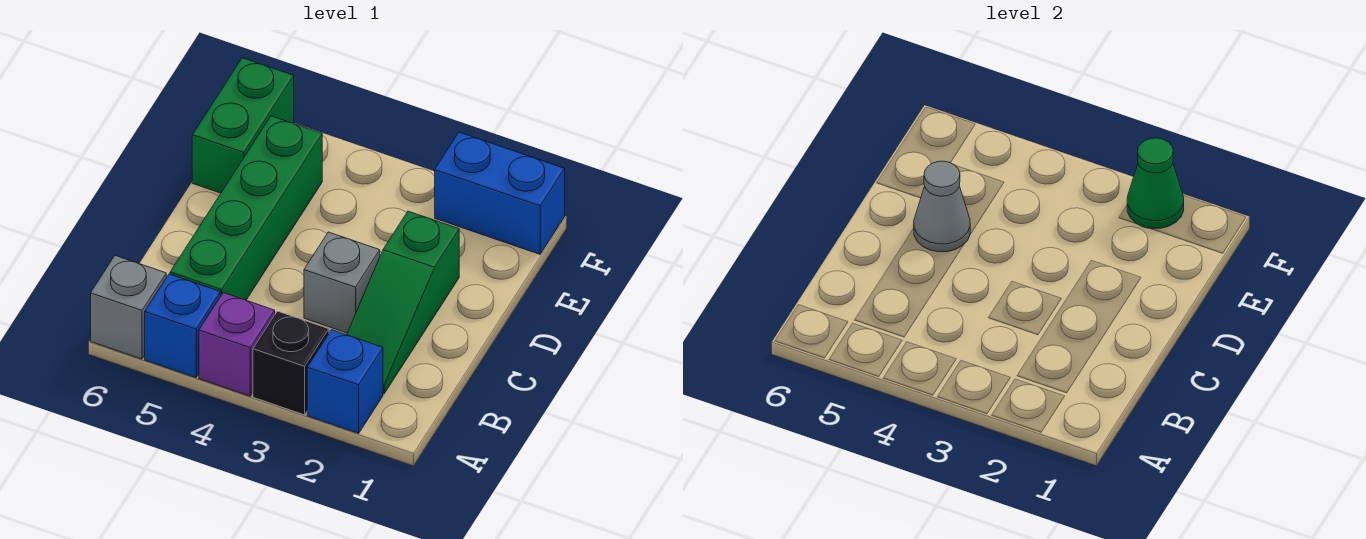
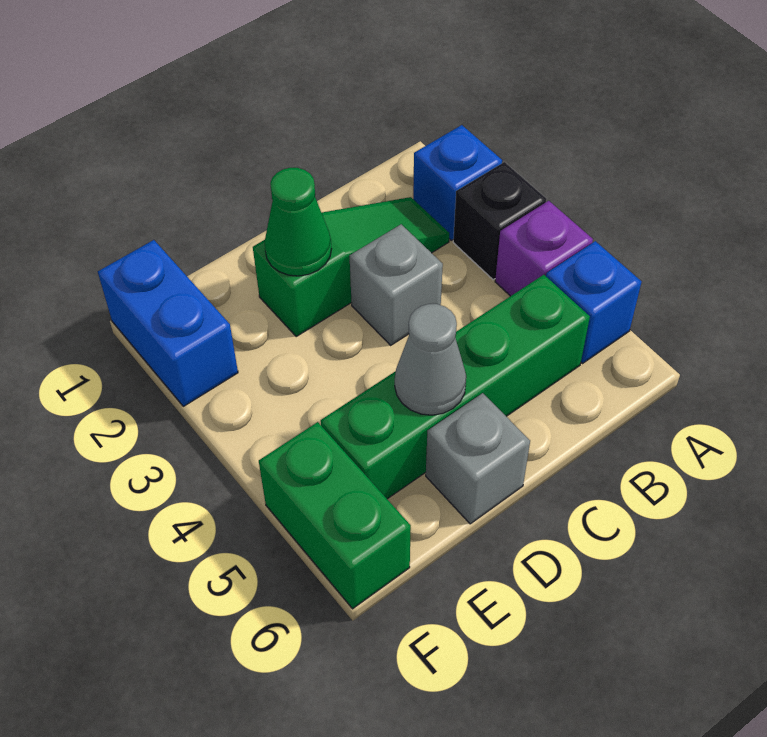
grey brick A6 level 1 -> grey brick D6 level 1
green brick E6:F6 level 1 -> green brick F5:F6 level 1
green cone F2 level 2 -> green cone D2 level 2

